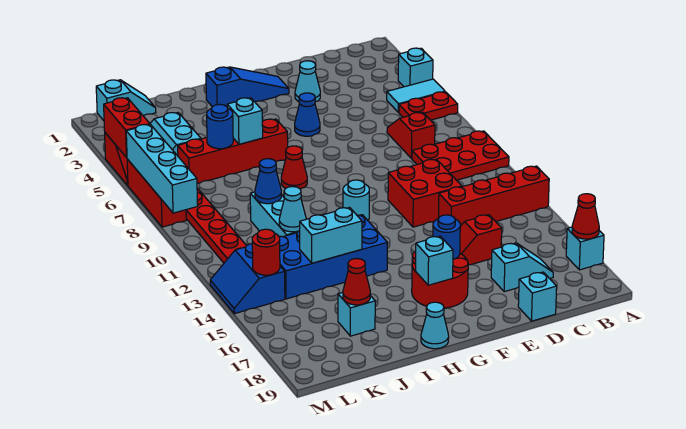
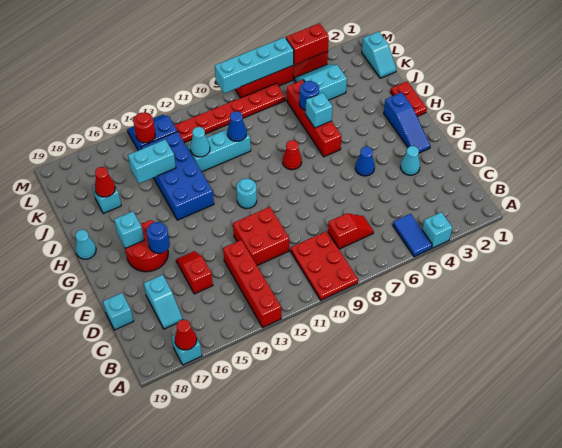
cyan tile A5:B5 level 1 -> blue tile A5:B5 level 1
red plate A6:B6 level 1 -> red plate H1:I1 level 1
cyan brick I14:J14 level 2 -> cyan brick J14:J15 level 2

